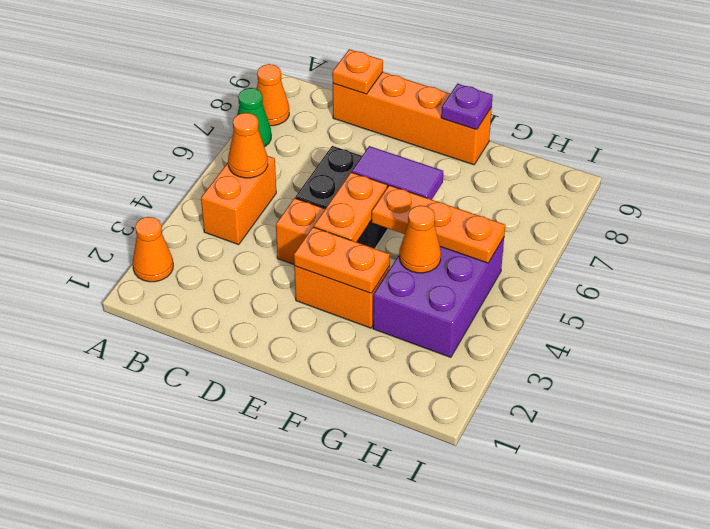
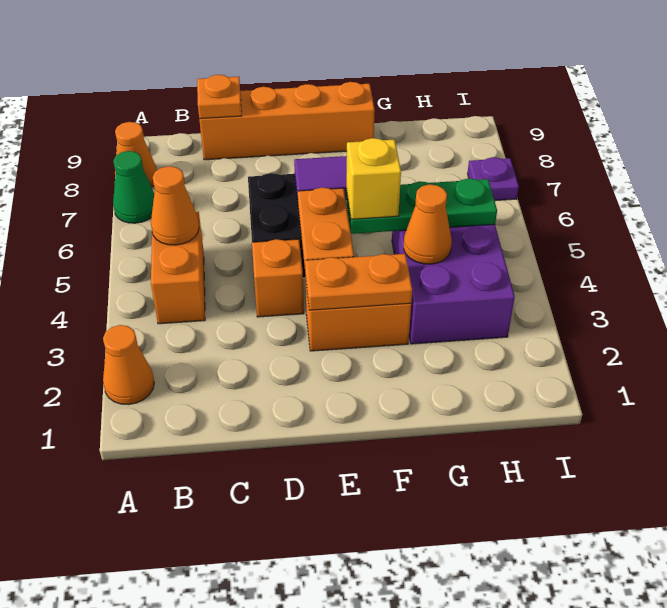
orange plate F5:H5 level 2 -> green plate F5:H5 level 2
none -> yellow brick F5 level 3
purple plate F9 level 2 -> purple plate I7 level 1

